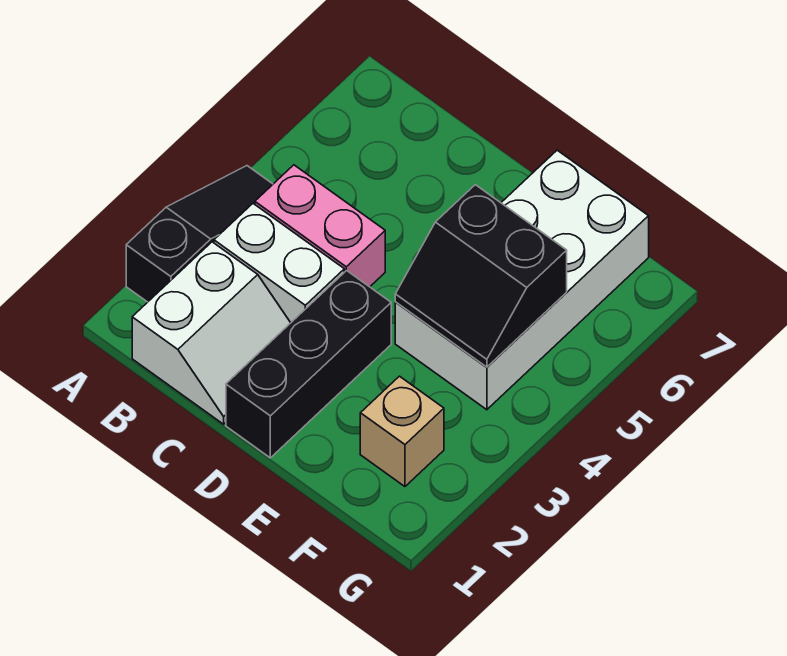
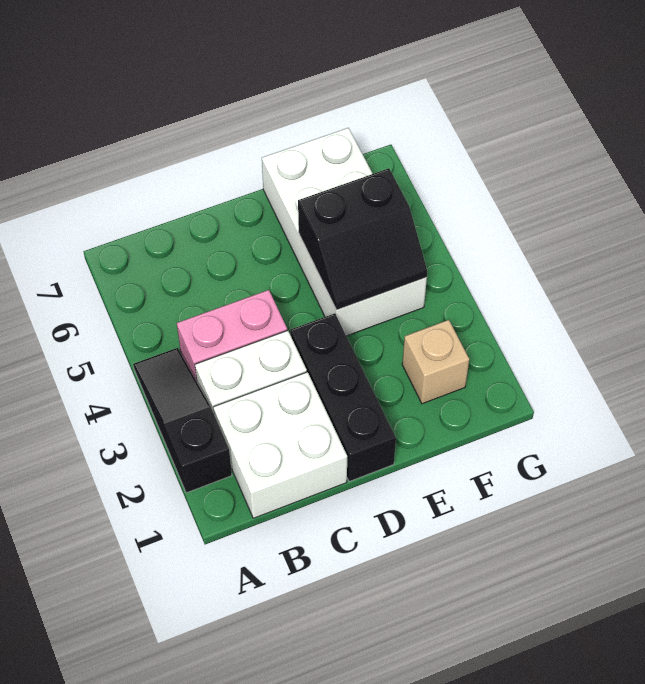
white slope B1:C2 level 1 top B -> white brick B1:C2 level 1

